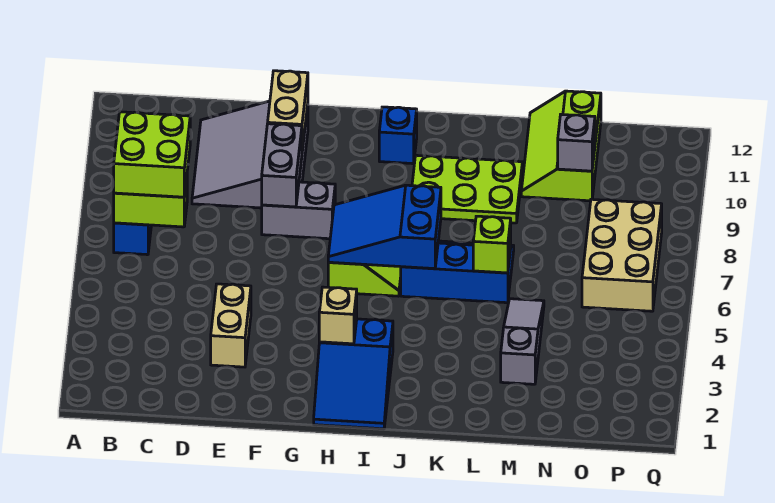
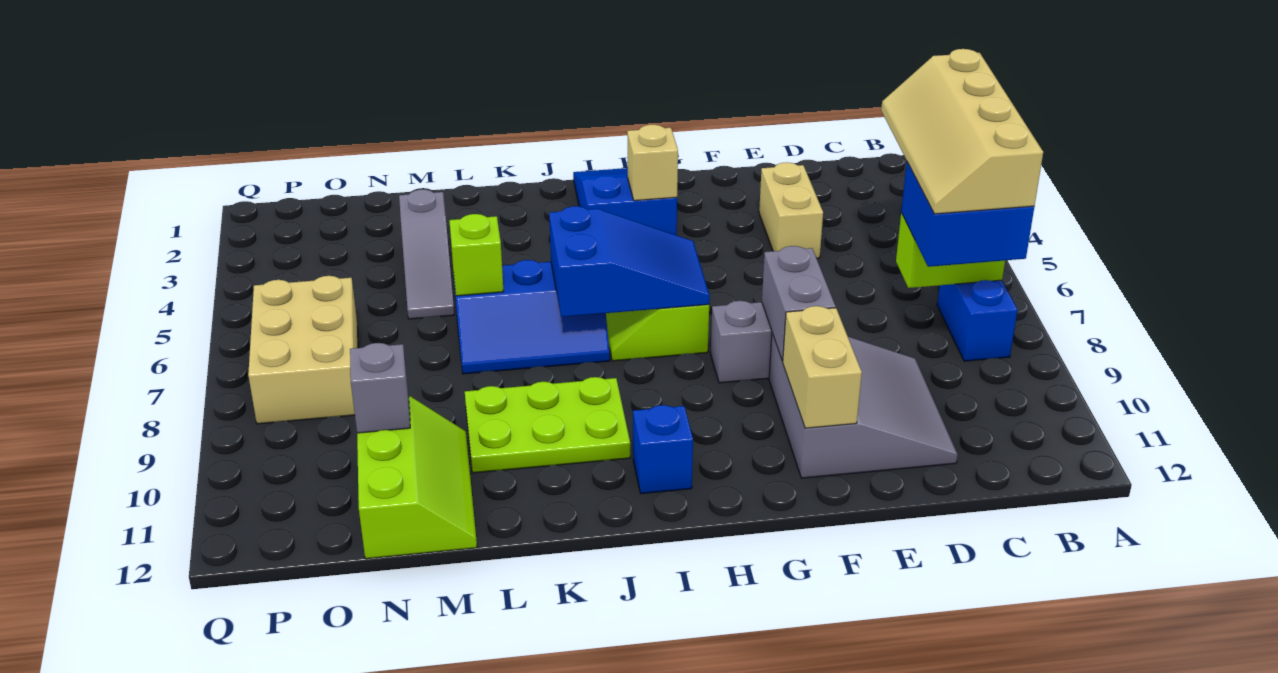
none -> tan slope B5:C8 level 4 top B
lime brick B7:C8 level 3 -> blue brick B7:C8 level 3

